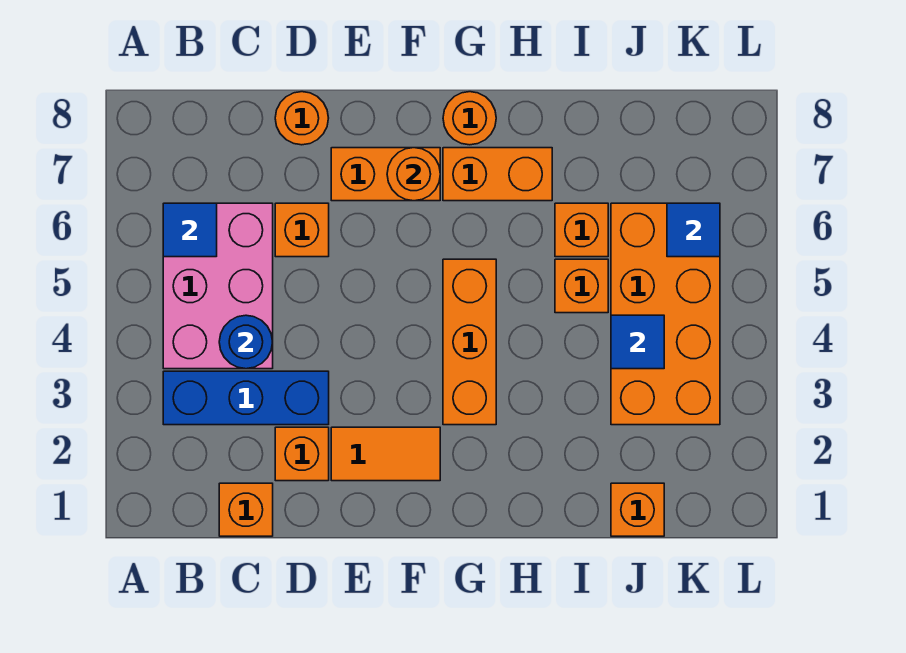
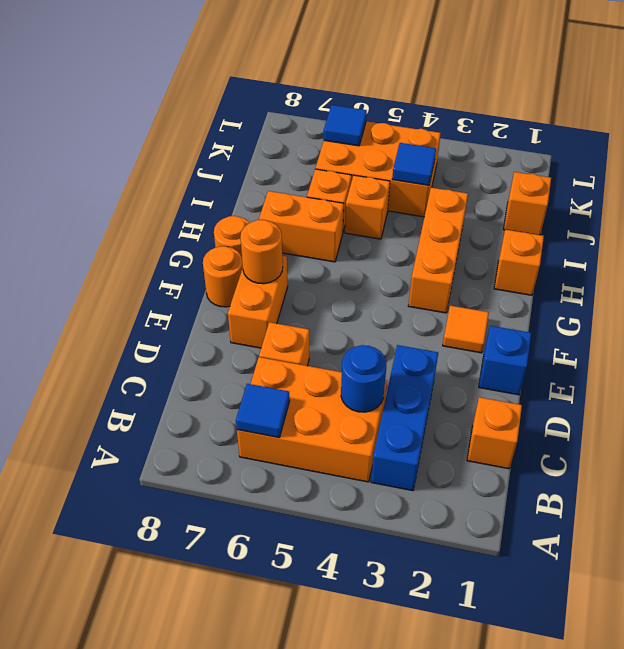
pink brick B4:C6 level 1 -> orange brick B4:C6 level 1
orange brick D2 level 1 -> orange brick H1 level 1
orange round brick D8 level 1 -> orange round brick F8 level 1
none -> blue brick E1 level 1
orange tile E2:F2 level 1 -> orange tile F2 level 1
orange brick G3:G5 level 1 -> orange brick G3:I3 level 1
orange brick G7:H7 level 1 -> orange brick H6:H7 level 1
orange brick J3:K6 level 1 -> orange brick J4:K6 level 1

